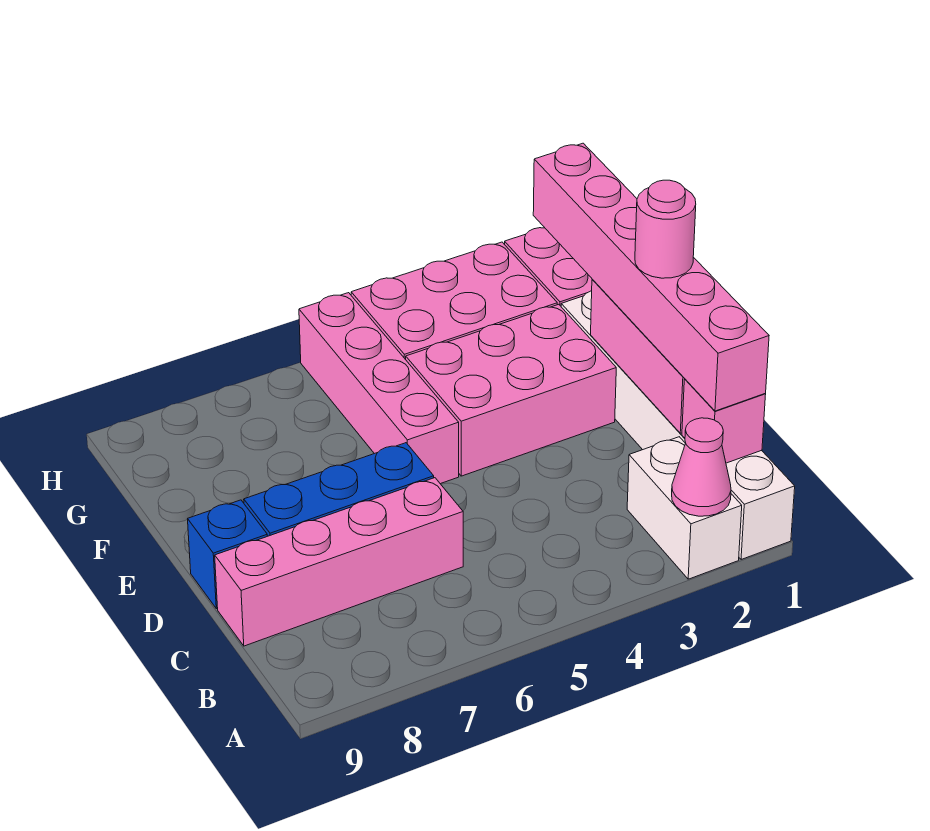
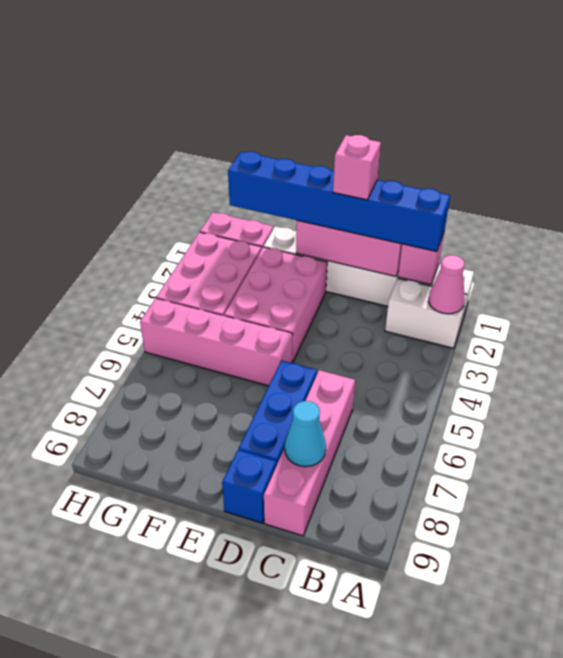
pink brick B1:G1 level 3 -> blue brick B1:G1 level 3
none -> cyan cone C8 level 2
pink round brick D1 level 4 -> pink brick D1 level 4

